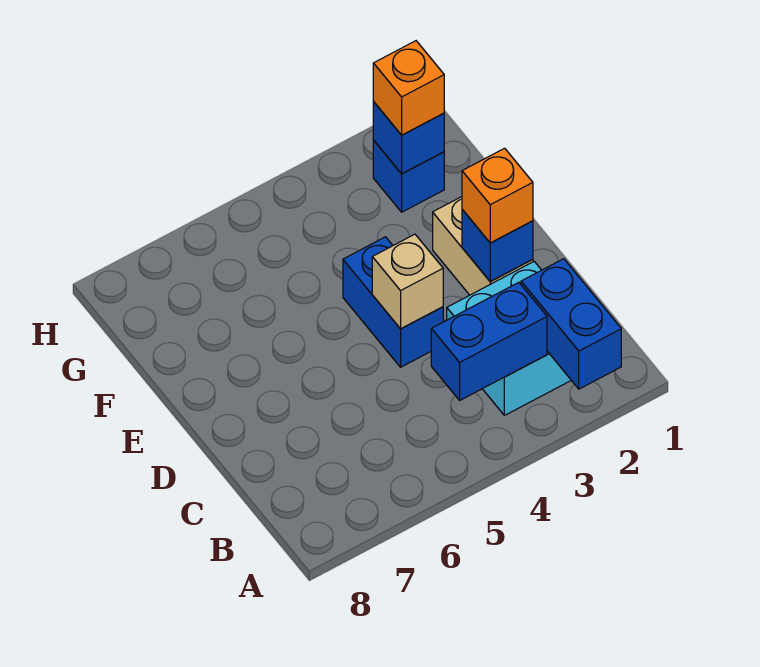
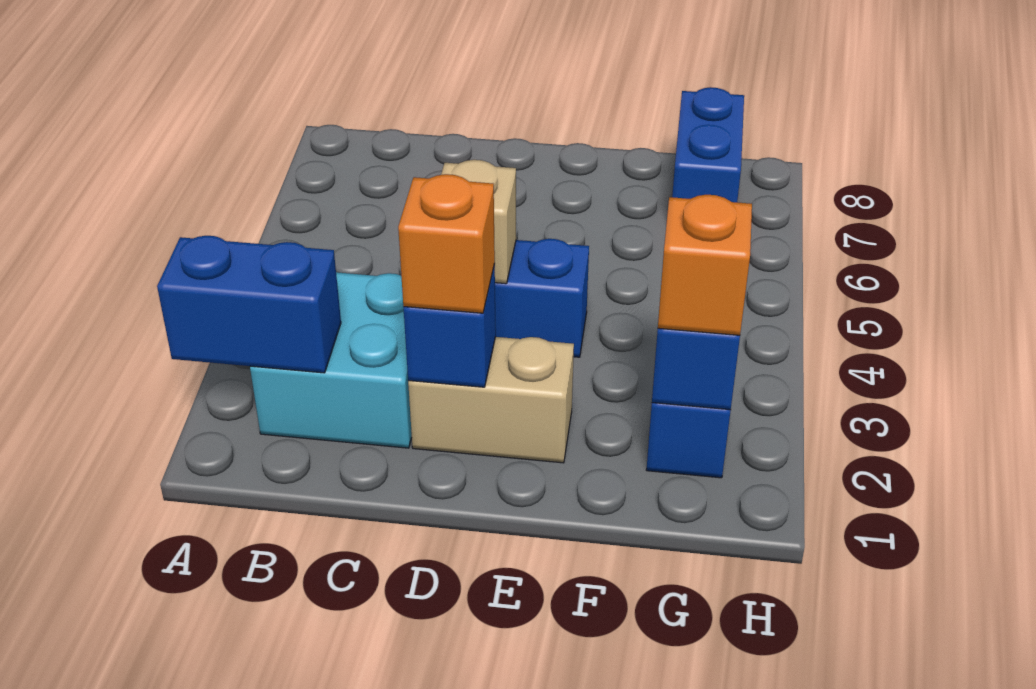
blue brick B3:B4 level 2 -> blue brick G7:G8 level 1

